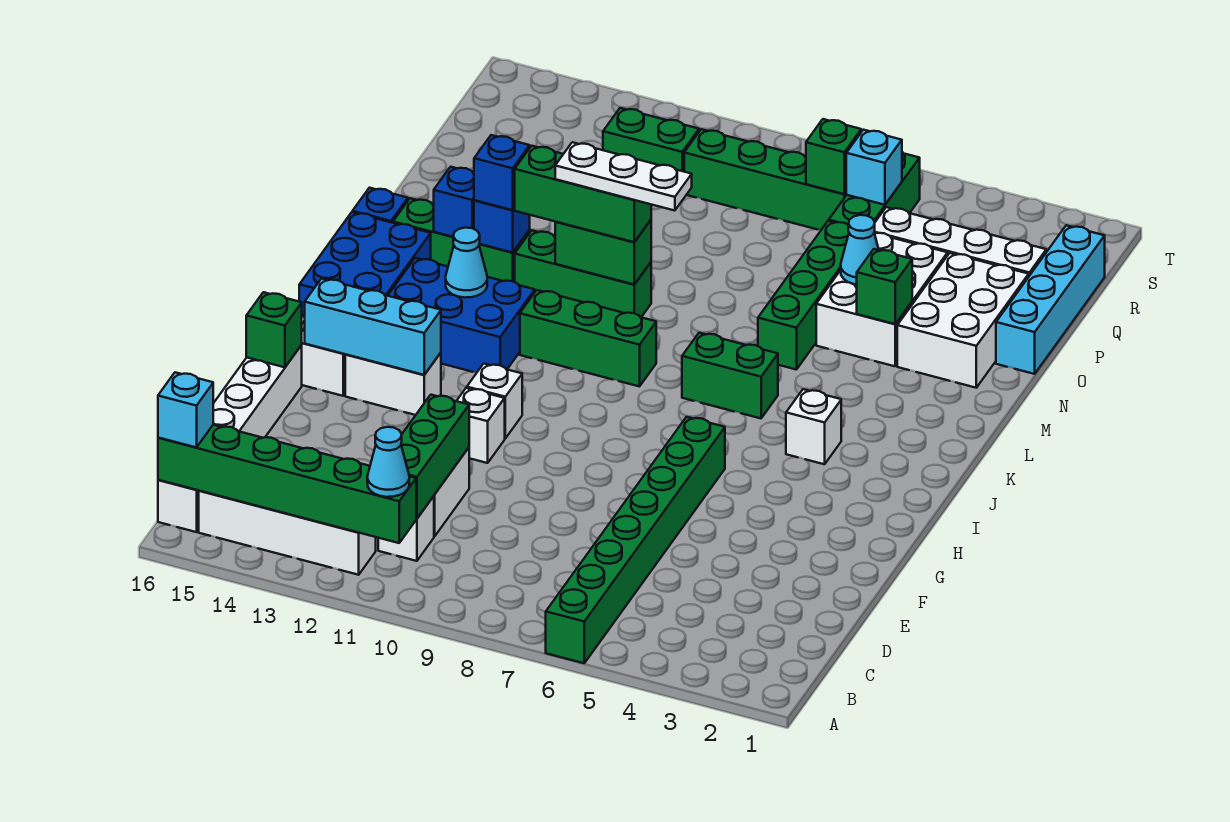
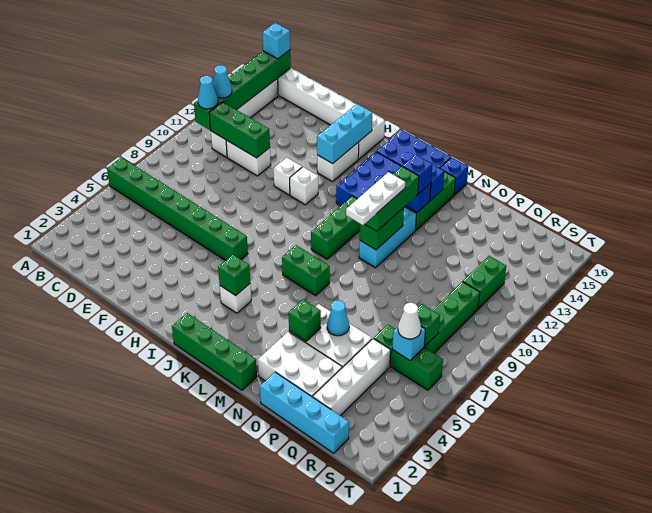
green brick G16 level 2 -> green brick J4 level 2
green brick K6:K7 level 1 -> green brick K7:L7 level 1
cyan cone K13 level 2 -> cyan cone B12 level 3
green brick M6:P6 level 1 -> green brick J1:M1 level 1
green brick M10:M12 level 1 -> cyan brick M10:M12 level 1
none -> white cone R6 level 3

